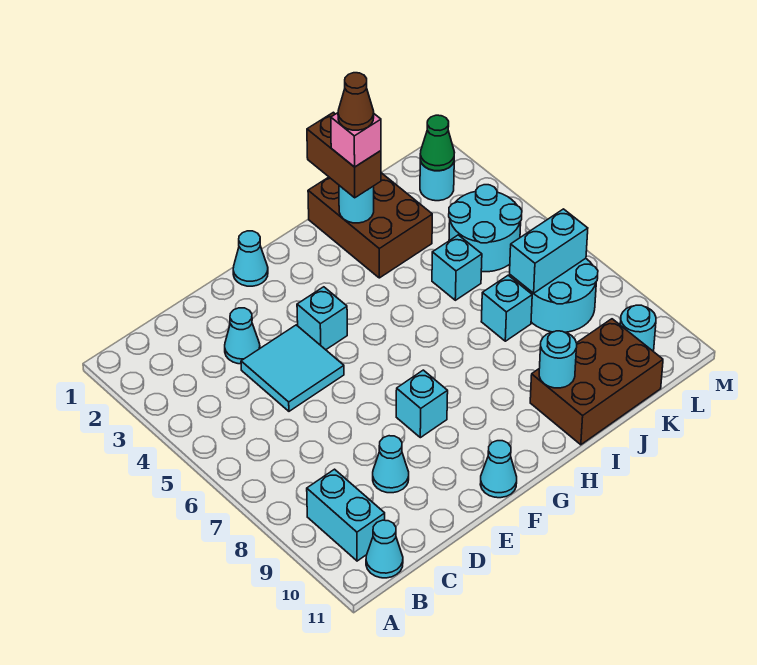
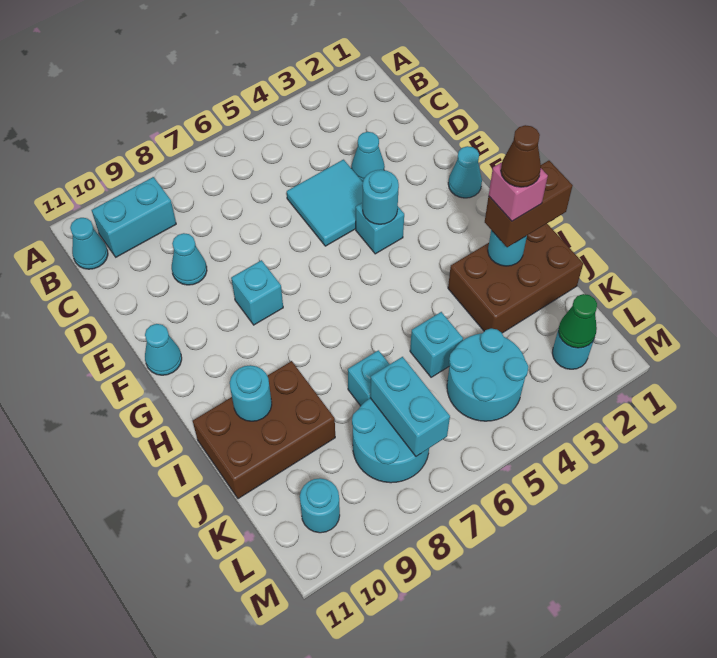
none -> cyan round brick F4 level 2
brown brick I10:K11 level 1 -> brown brick I9:J11 level 1

